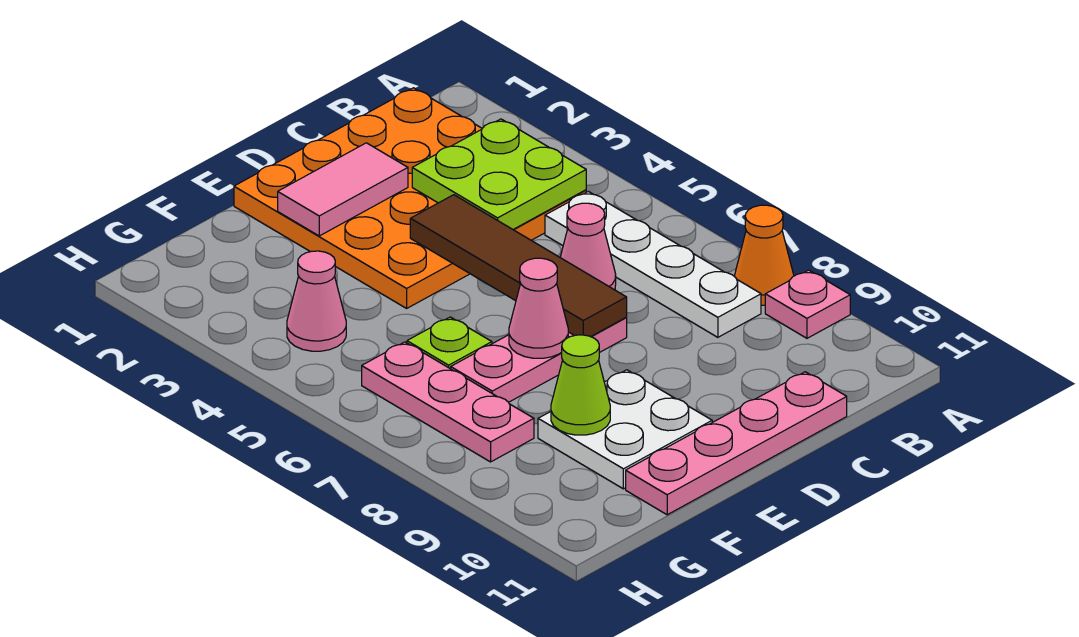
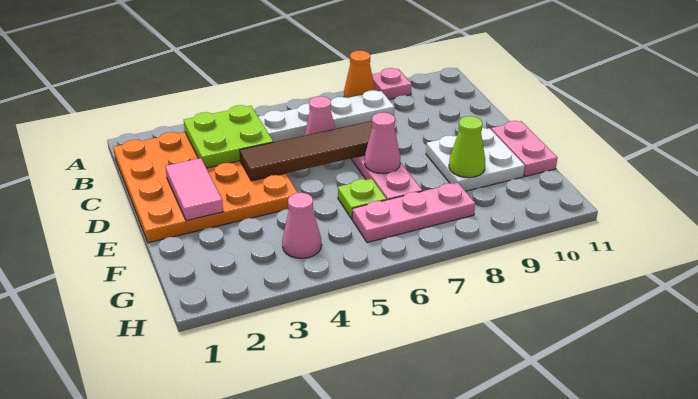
pink plate C11:F11 level 1 -> pink plate E11:F11 level 1

